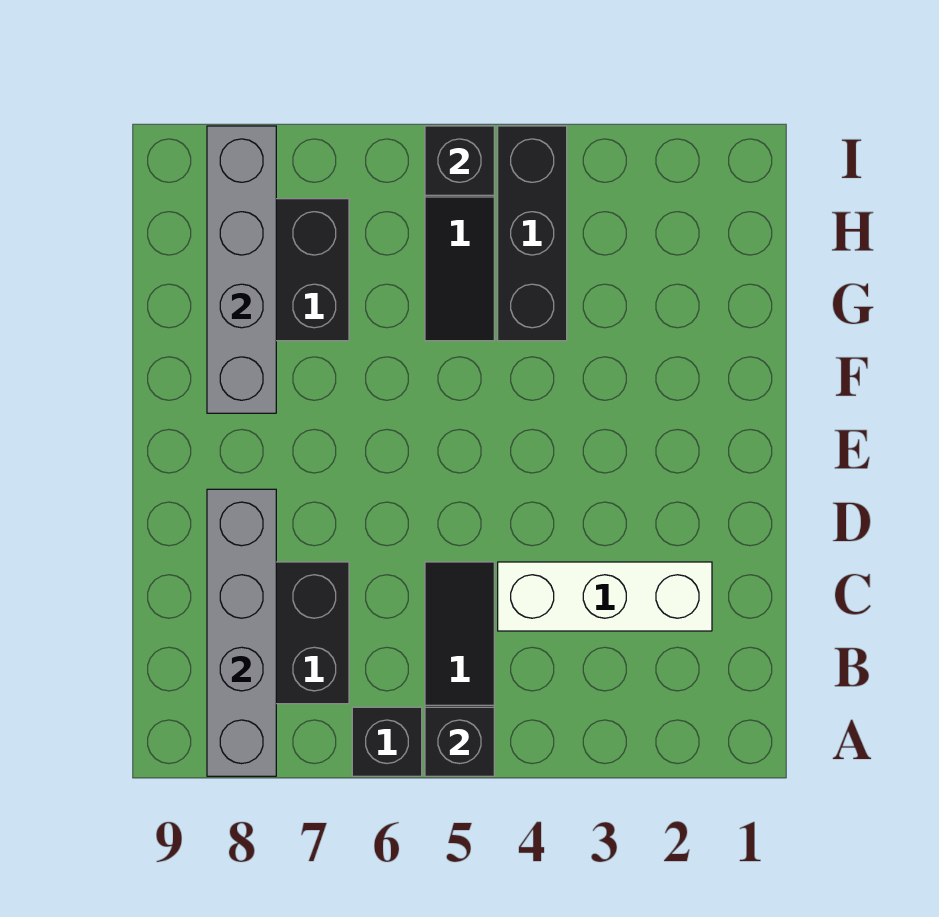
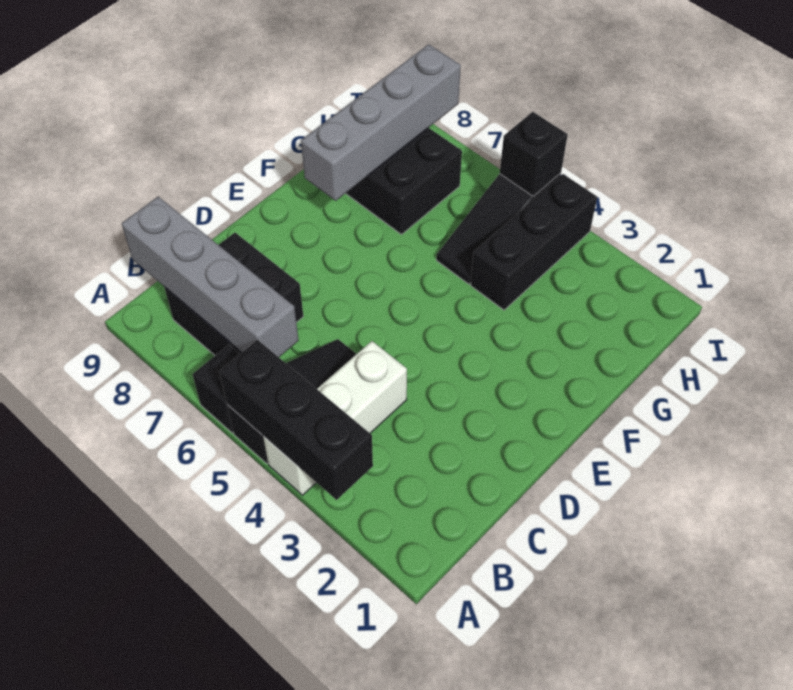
black brick A5 level 2 -> black brick A3:A5 level 2
grey brick A8:D8 level 2 -> grey brick B6:B9 level 2
white brick C2:C4 level 1 -> white brick A4:C4 level 1

